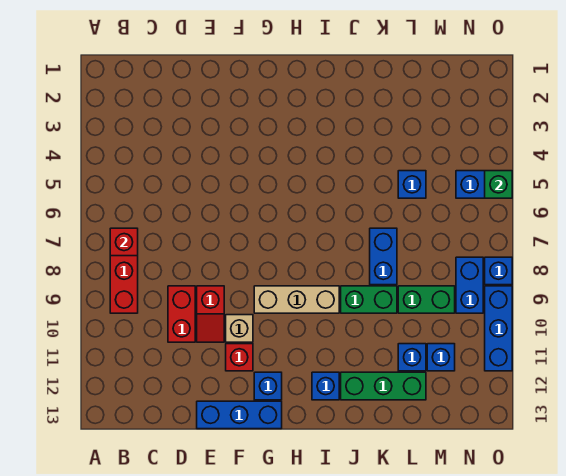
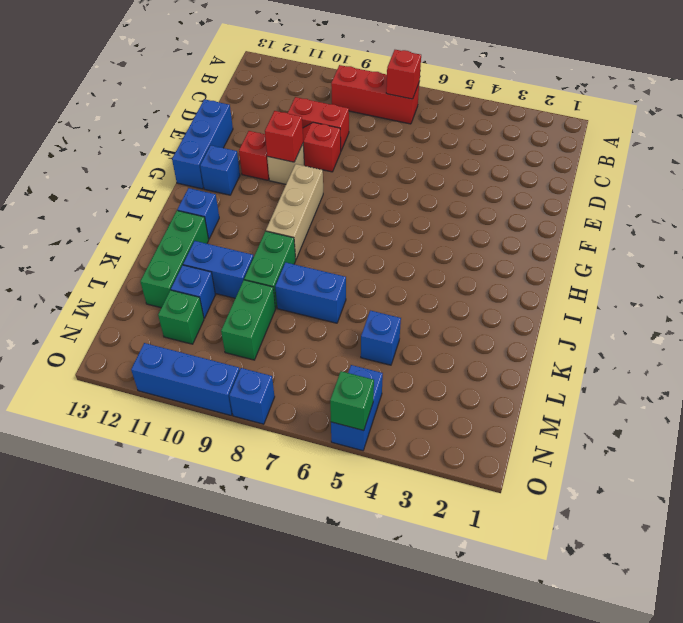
none -> red brick F10 level 2
blue brick M11 level 1 -> green brick M11 level 1
blue brick N8:N9 level 1 -> blue brick K10:K11 level 1

